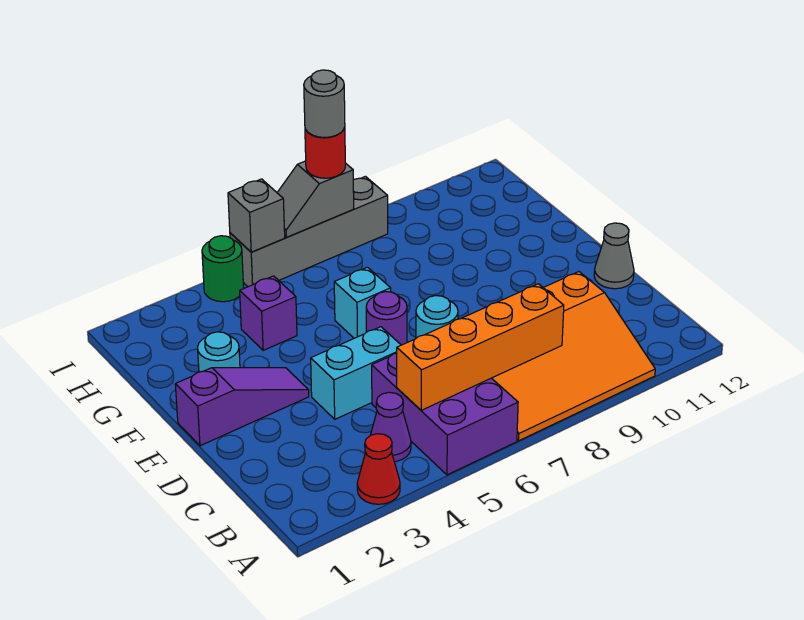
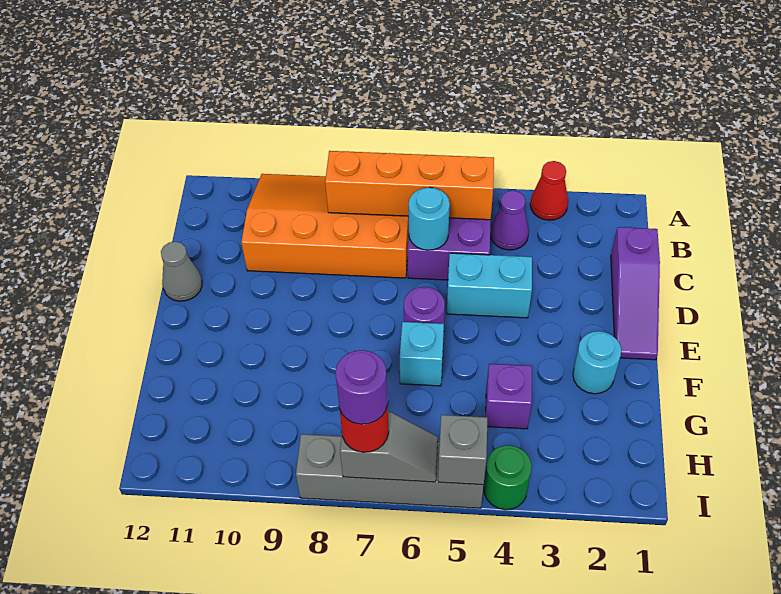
purple slope E1:E3 level 1 top 1 -> purple slope C1:E1 level 1 top C
grey round brick I7 level 4 -> purple round brick I7 level 4

